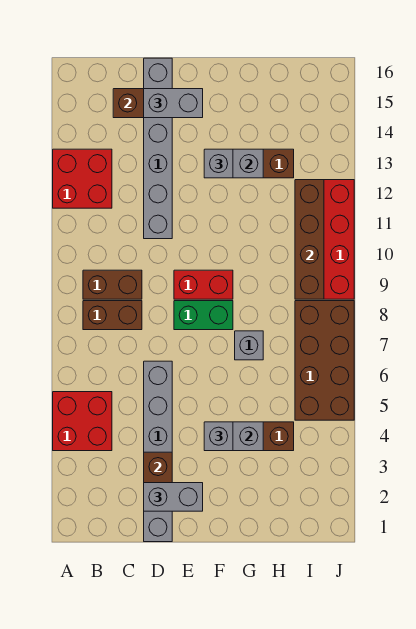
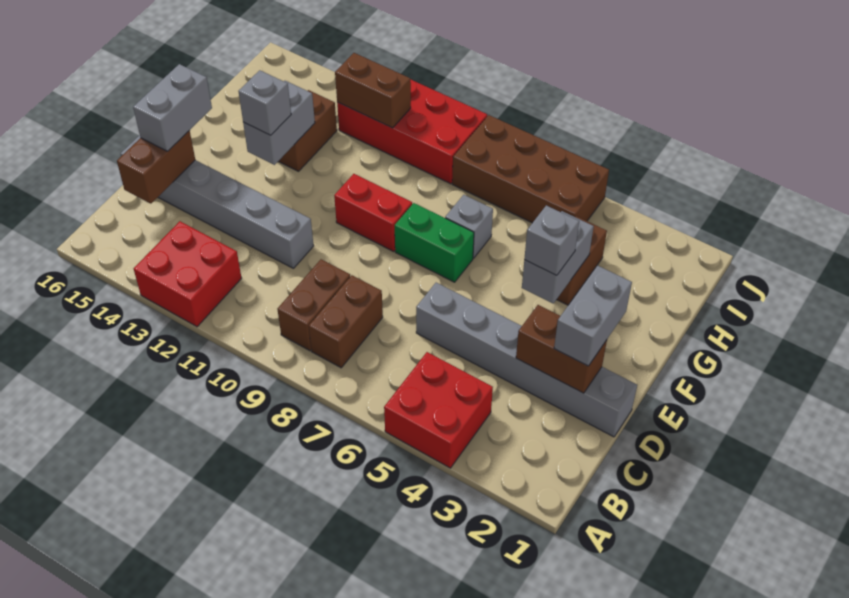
green brick E8:F8 level 1 -> green brick F7:F8 level 1
red brick E9:F9 level 1 -> red brick F9:F10 level 1
brown brick I9:I12 level 2 -> brown brick I11:I12 level 2

